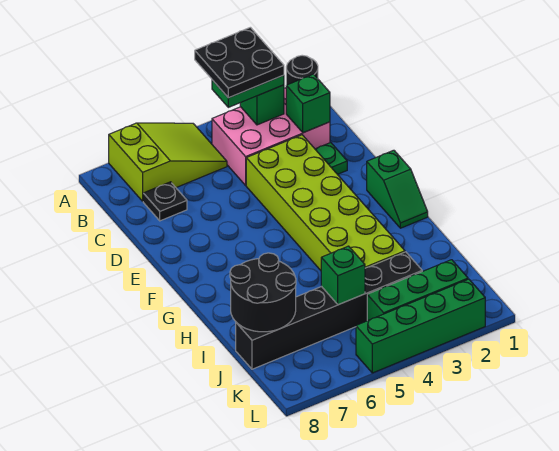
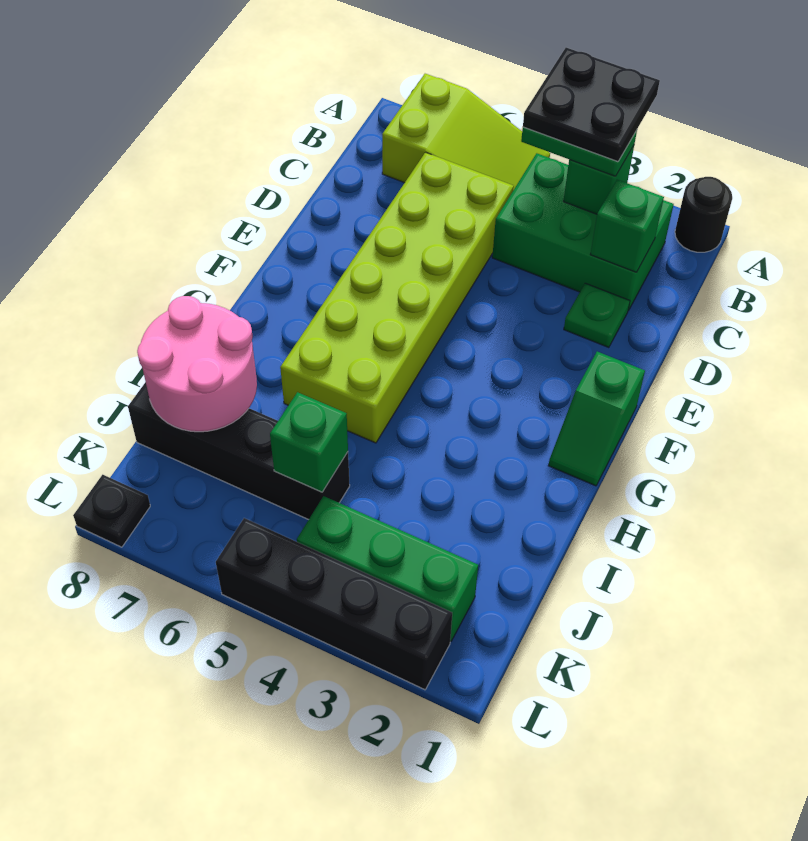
pink brick B2:C4 level 1 -> green brick B2:C4 level 1
black plate C7 level 1 -> black plate L8 level 1
lime brick D3:I4 level 1 -> lime brick C5:H6 level 1
black round brick I7:J8 level 2 -> pink round brick I7:J8 level 2
black brick J3:J8 level 1 -> black brick J5:J8 level 1
green brick L2:L5 level 1 -> black brick L2:L5 level 1

